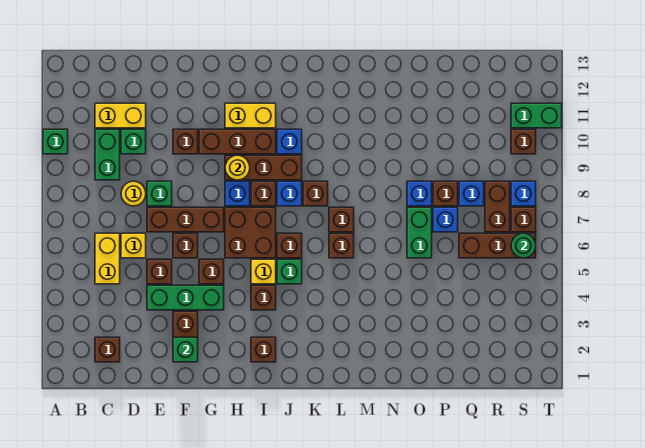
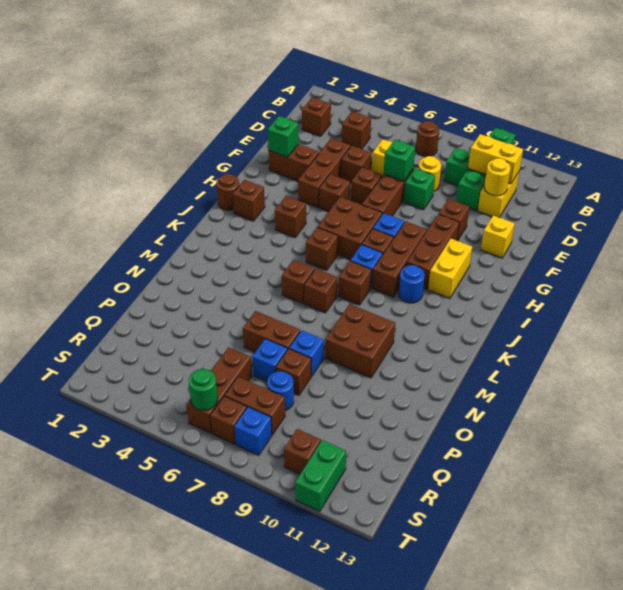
none -> brown round brick B7 level 1
none -> brown brick C4 level 1
yellow brick C5:C6 level 1 -> yellow brick C10:C11 level 2
green brick E4:G4 level 1 -> brown brick E4:G4 level 1
yellow round brick H9 level 2 -> yellow round brick D11 level 2
none -> brown round brick I1 level 1
yellow brick I5 level 1 -> yellow brick F12 level 1
green brick J5 level 1 -> green brick E7 level 2
blue brick J10 level 1 -> blue round brick J10 level 1
none -> brown brick M9:N10 level 1
green brick O6:O7 level 1 -> brown brick O6:O7 level 1
blue brick Q8 level 1 -> blue round brick Q8 level 1

